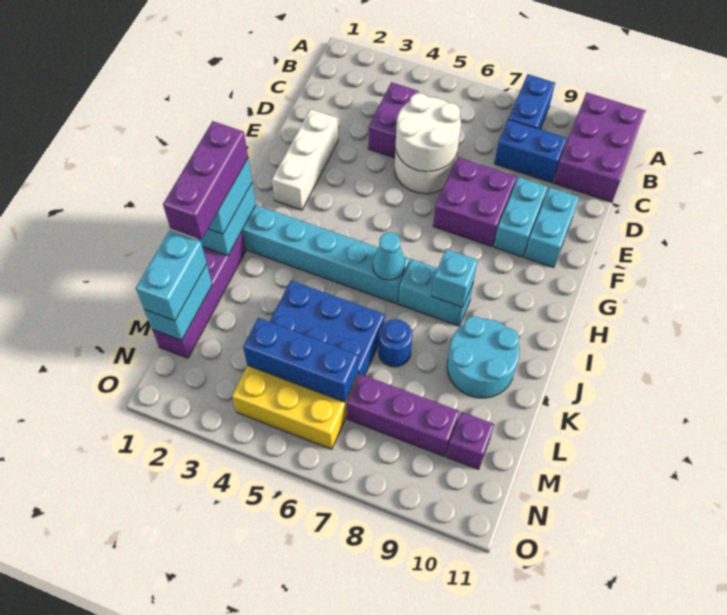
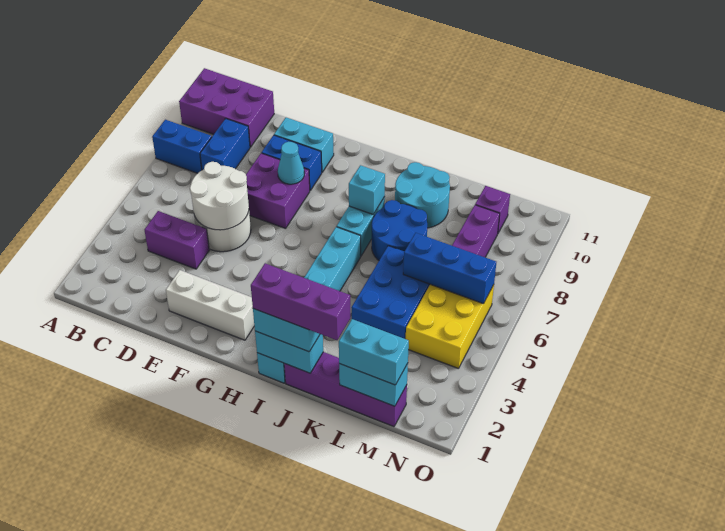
cyan brick E9:F9 level 1 -> blue brick E9:F9 level 1
cyan cone I6 level 2 -> cyan cone F8 level 2
blue round brick K7 level 1 -> blue round brick J7:K8 level 1
blue brick M4:M6 level 2 -> blue brick L6:N6 level 2

